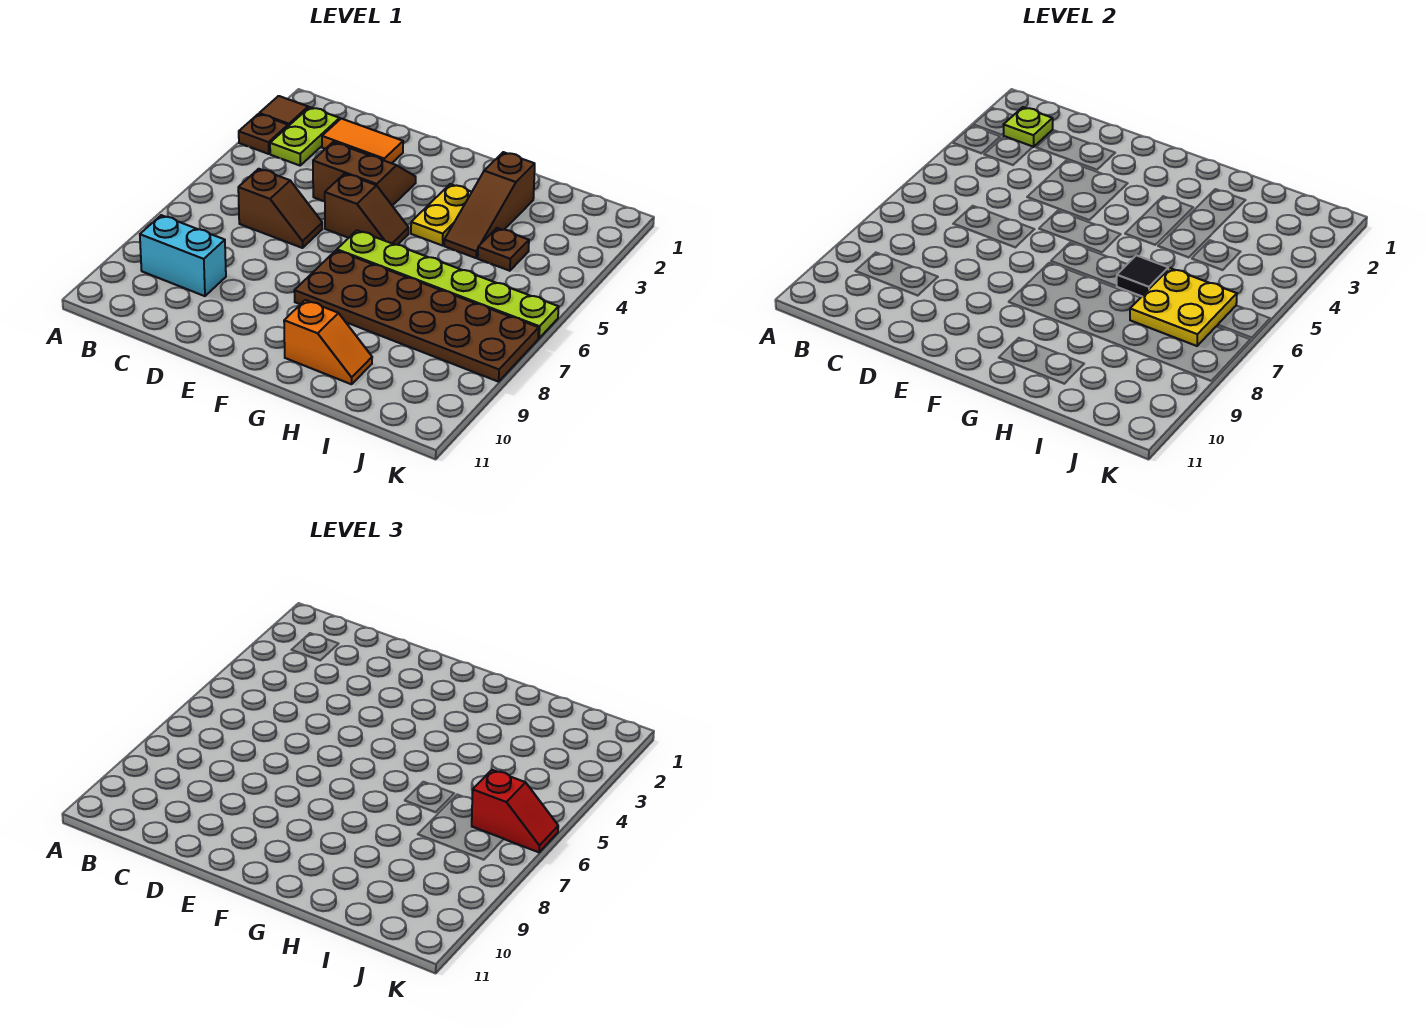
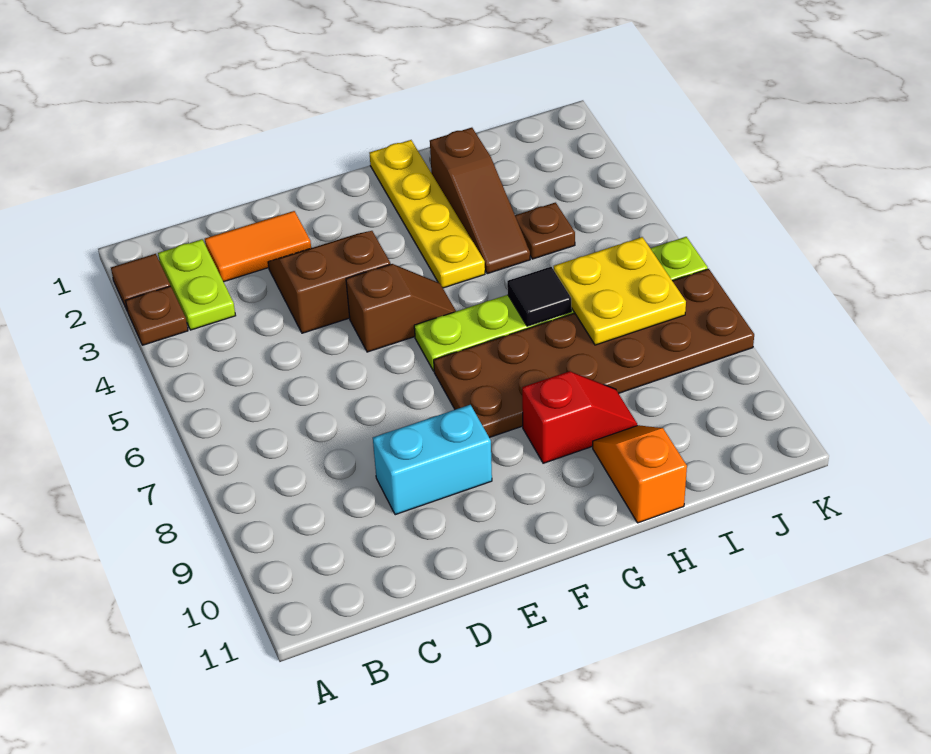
lime plate B2 level 2 -> none
cyan brick B9:C9 level 1 -> cyan brick D9:E9 level 1
brown slope C6:D6 level 1 top C -> none
yellow plate G3:G4 level 1 -> yellow plate G1:G4 level 1
orange slope G10:H10 level 1 top G -> orange slope H10:H11 level 1 top 11
red slope J6:K6 level 3 top J -> red slope G9:H9 level 1 top G

